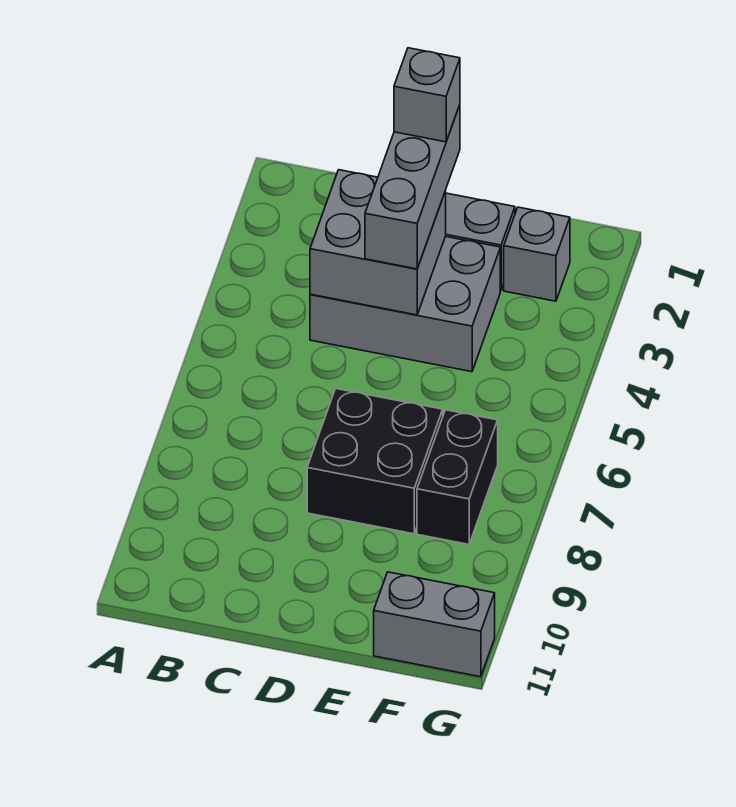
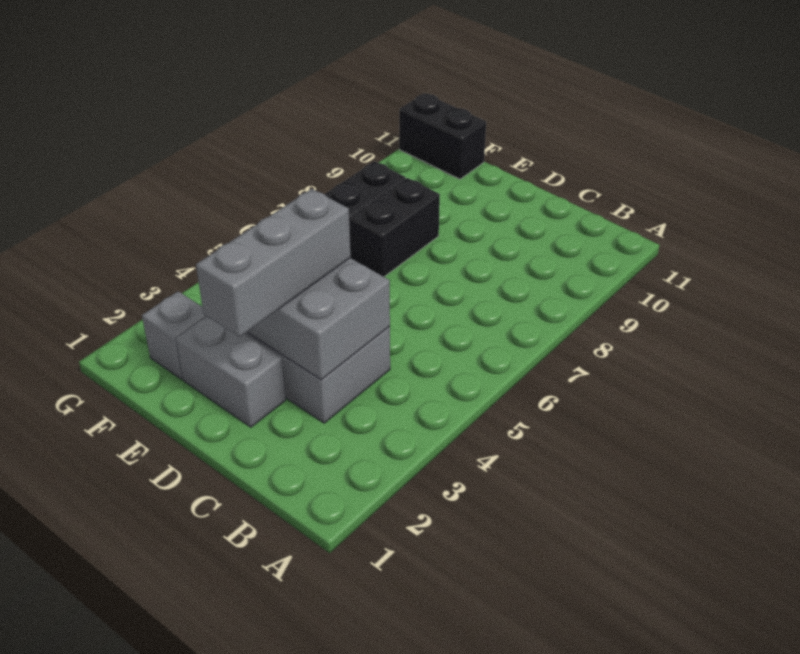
grey brick D2 level 4 -> none
black brick D7:E8 level 1 -> black brick E7:E8 level 1
grey brick F11:G11 level 1 -> black brick F11:G11 level 1

